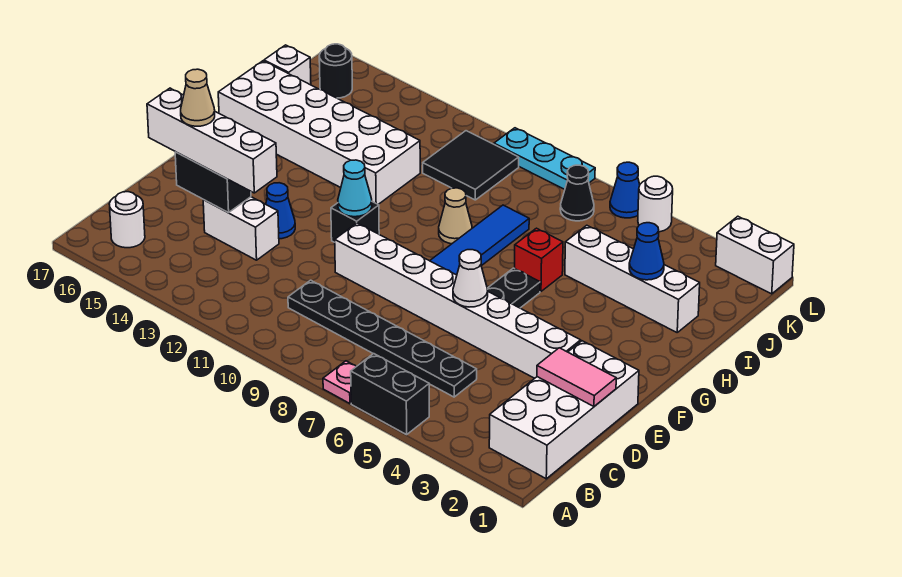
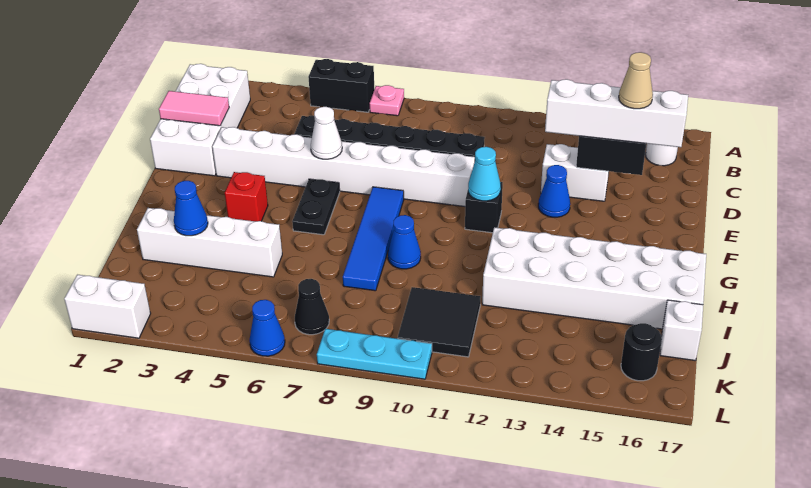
red brick H6 level 1 -> red brick G4 level 1
tan cone H9 level 1 -> blue cone H9 level 1
white round brick L5 level 1 -> none

